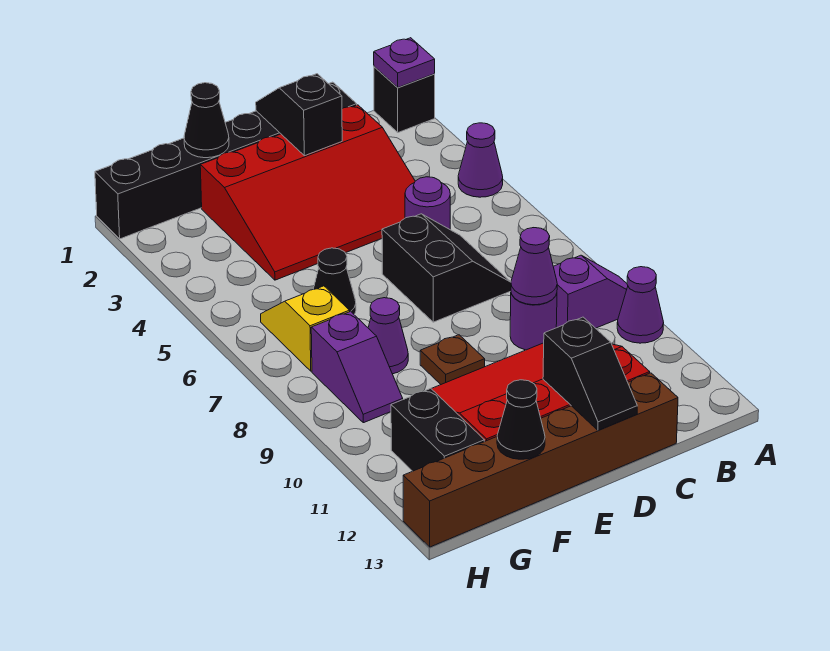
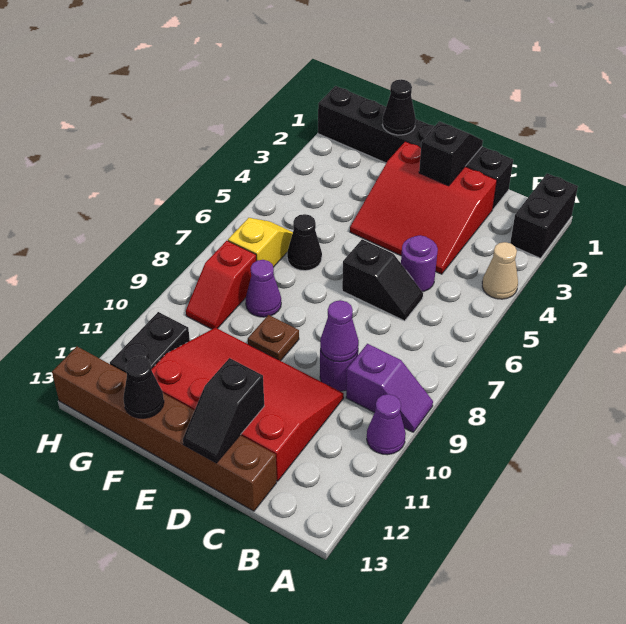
black brick A1 level 1 -> black brick A1:A2 level 1
purple plate A1 level 2 -> none
purple cone A4 level 1 -> tan cone A4 level 1
red slope C2:F4 level 1 top 2 -> red slope C2:E4 level 1 top 2
black slope C6:D7 level 1 top D -> black slope C6:D6 level 1 top D
purple slope G8:G9 level 1 top 8 -> red slope G8:G9 level 1 top 8

